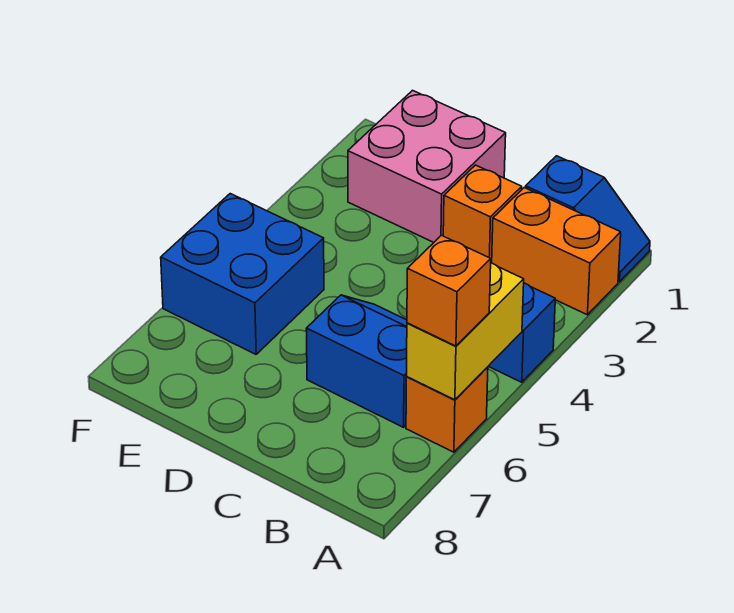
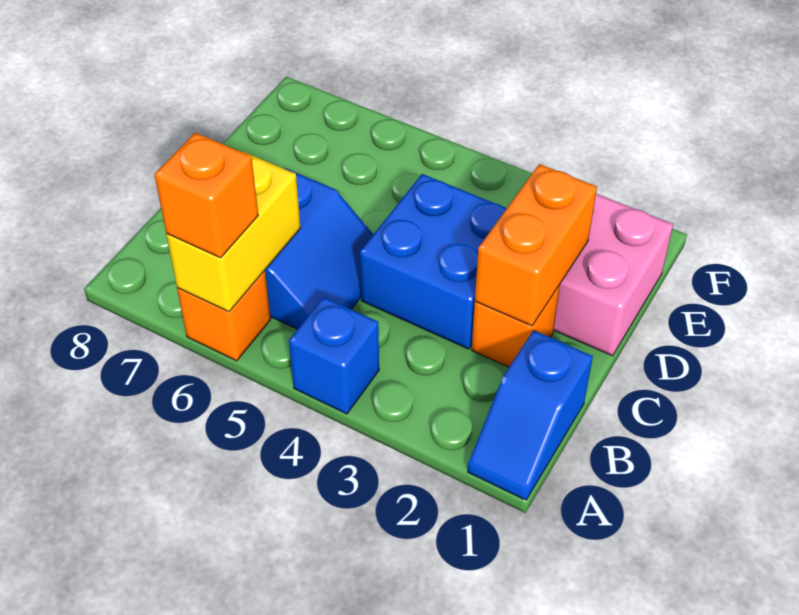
orange brick A2:B2 level 1 -> orange brick C2:D2 level 2
yellow brick A5:A6 level 2 -> yellow brick A6:B6 level 2
blue brick E5:F6 level 1 -> blue brick C3:D4 level 1

